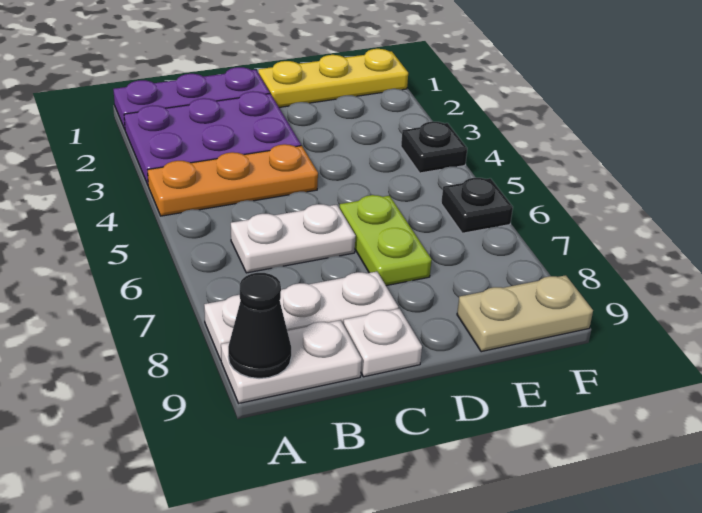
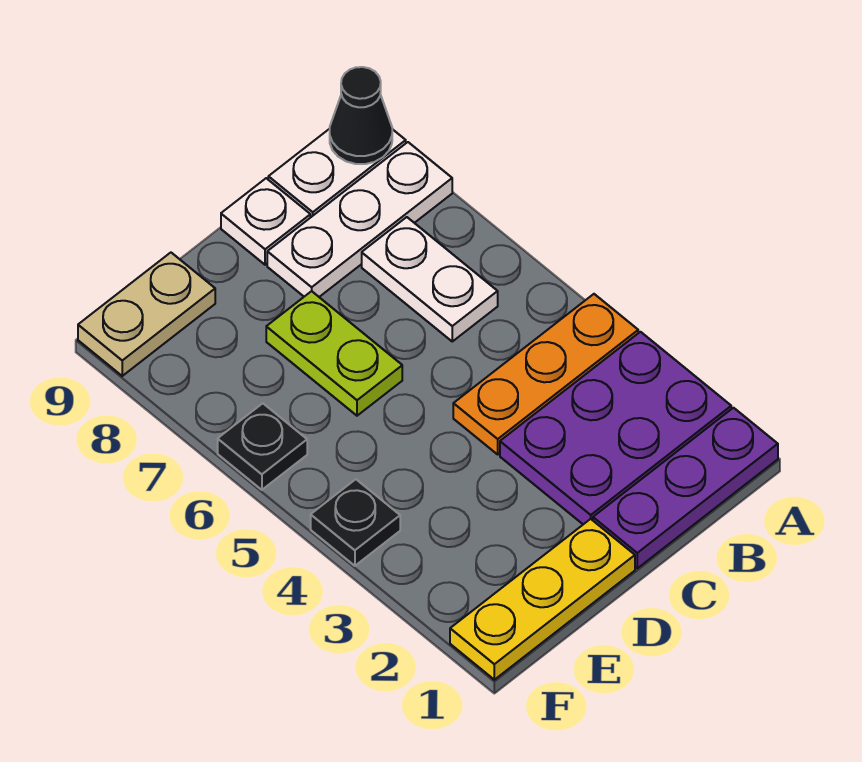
white plate B6:C6 level 1 -> white plate B6:B7 level 1

